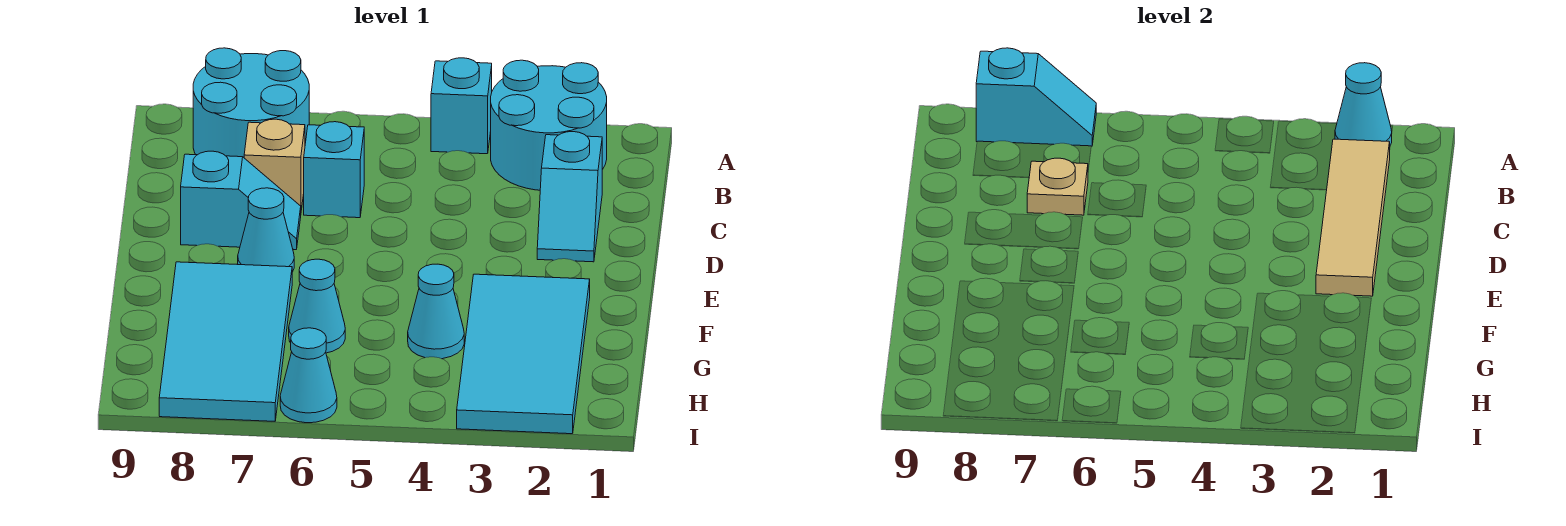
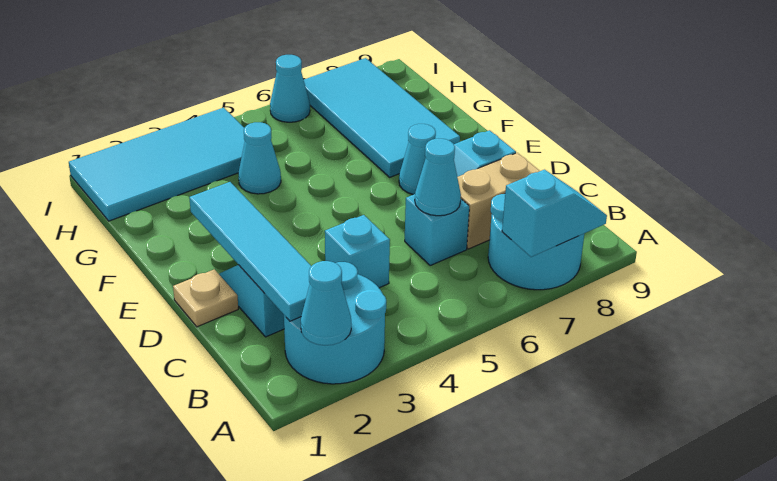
cyan brick A4 level 1 -> cyan brick C4 level 1
cyan slope A7:A8 level 2 top 8 -> cyan slope A7:A8 level 2 top 7
tan tile B2:E2 level 2 -> cyan tile B2:E2 level 2
tan brick C7 level 1 -> tan brick C7:C8 level 1
tan plate C7 level 2 -> tan plate D1 level 1
cyan tile F2:I3 level 1 -> cyan tile H1:I4 level 1
cyan cone G6 level 1 -> cyan cone C6 level 2

